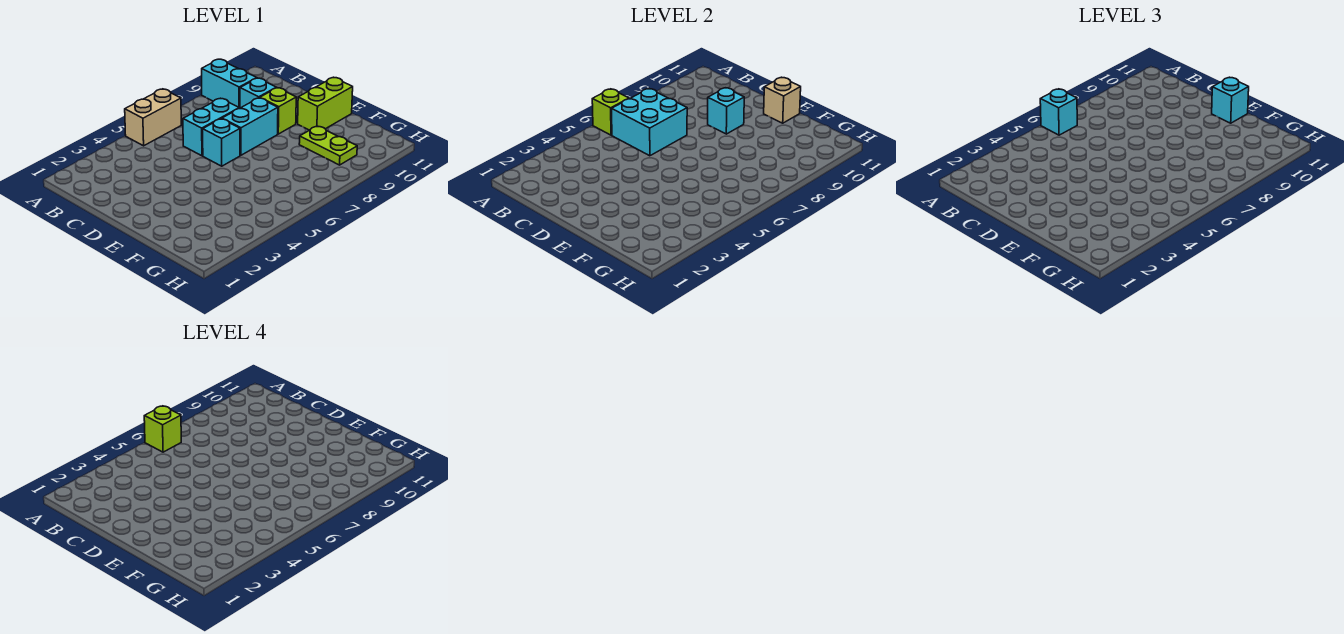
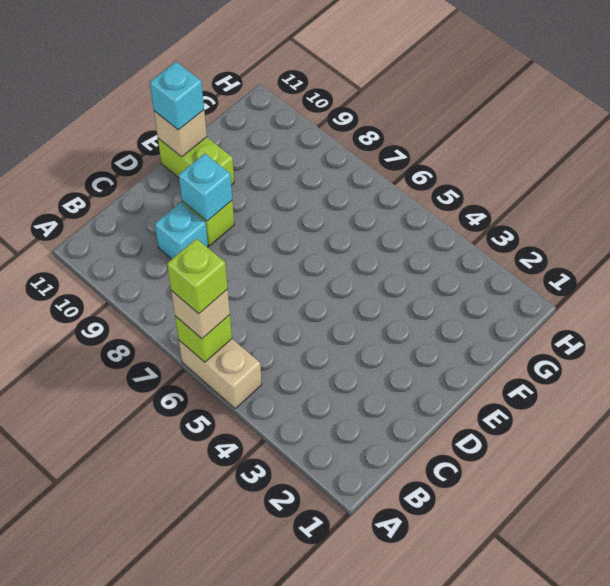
cyan brick A6 level 3 -> tan brick A6 level 3
cyan brick A9:B9 level 1 -> none
cyan brick B6:C7 level 2 -> none
cyan brick C6:C7 level 1 -> none
cyan brick D6 level 1 -> none
cyan brick D7:D8 level 1 -> none
lime plate F9:G9 level 1 -> none

